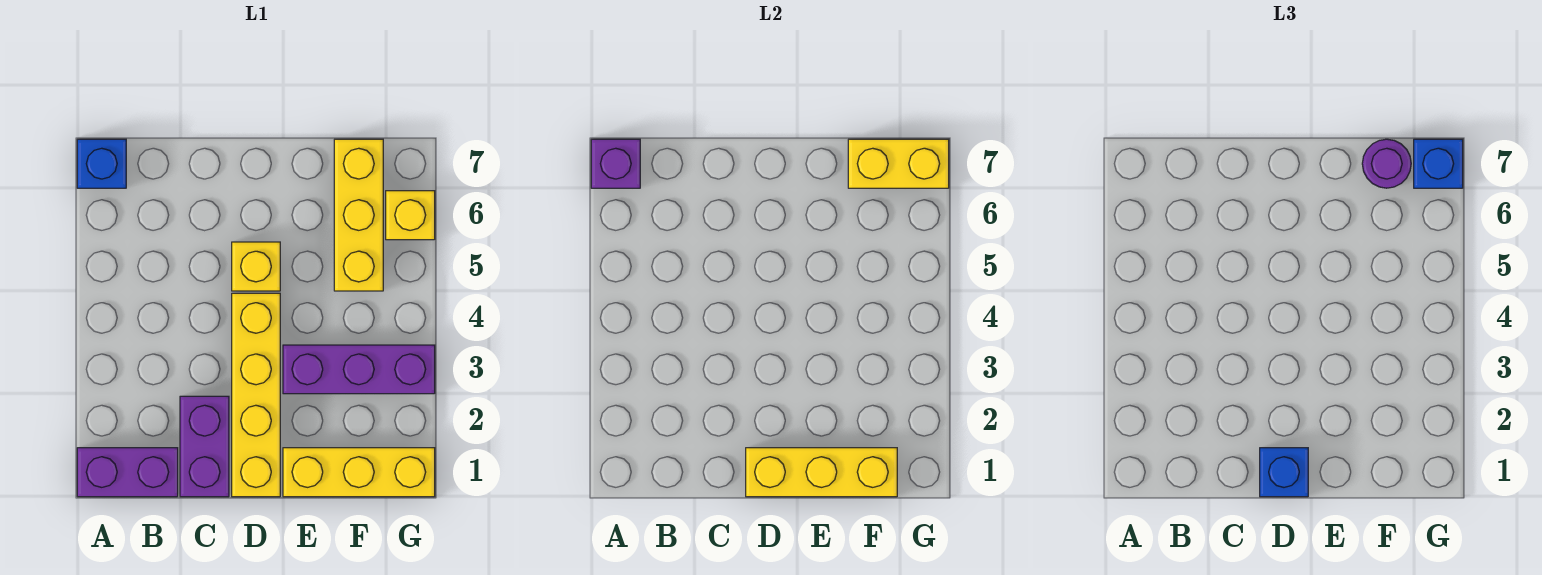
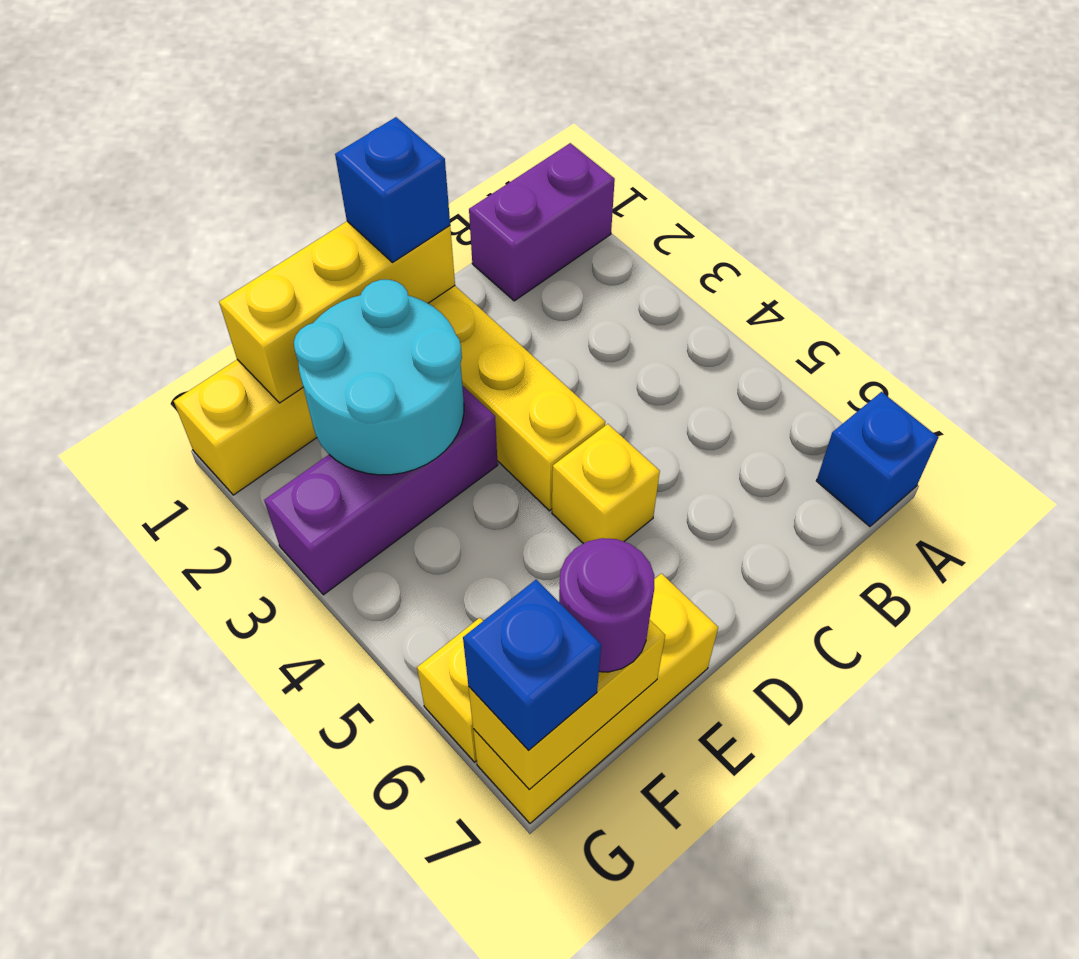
purple brick A7 level 2 -> none
purple brick C1:C2 level 1 -> none
none -> cyan round brick E2:F3 level 2
yellow brick F5:F7 level 1 -> yellow brick E7:G7 level 1

